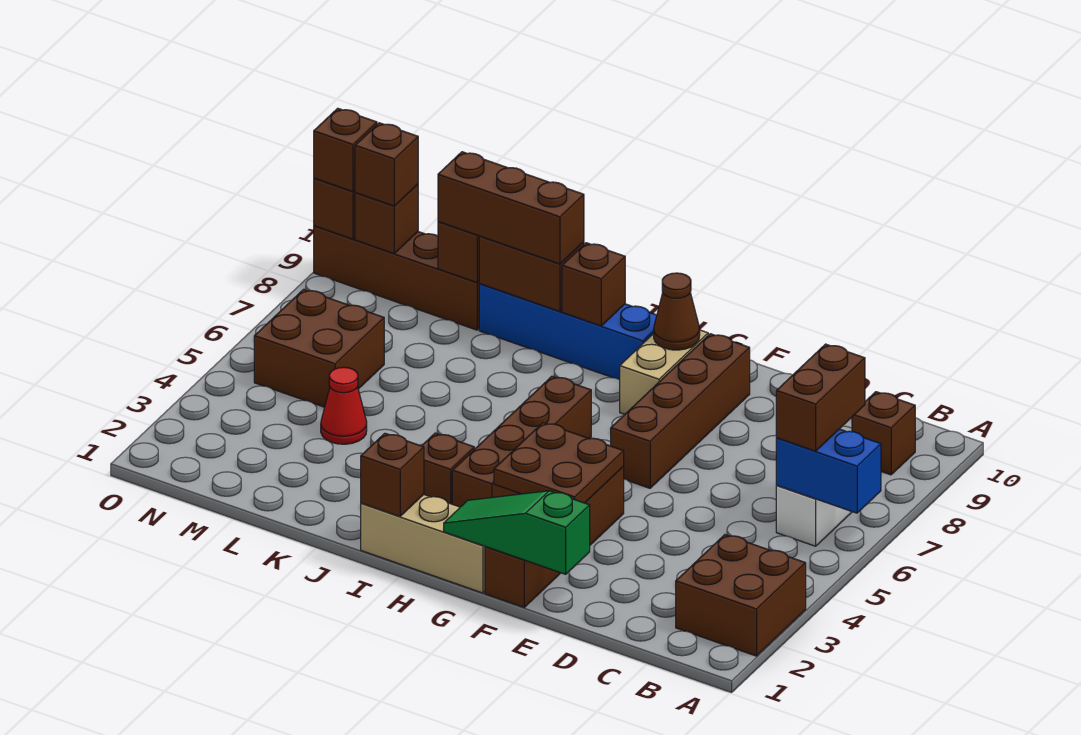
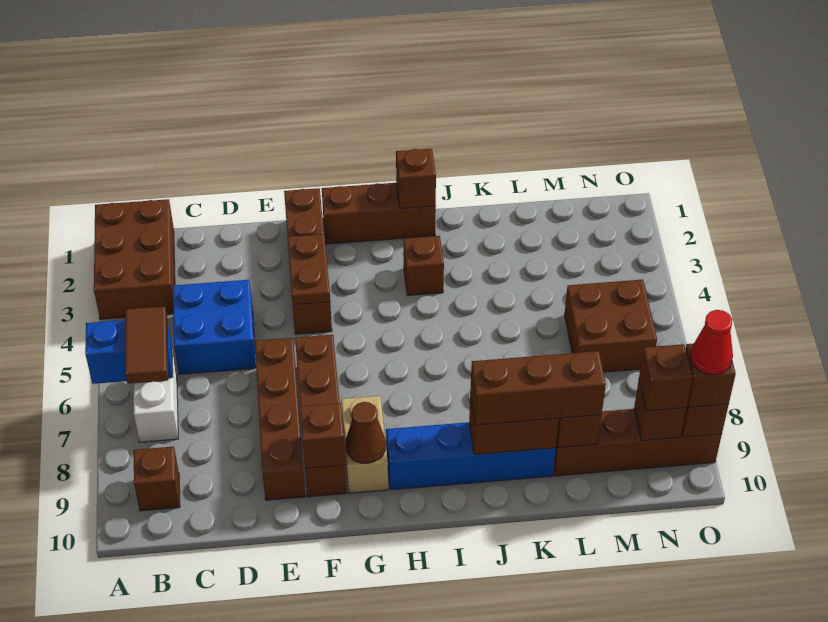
brown brick A2:B3 level 1 -> brown brick A1:B3 level 1
brown brick B6:B7 level 3 -> brown tile B6:B7 level 3
none -> blue brick C4:D5 level 1
green slope E1:G1 level 2 top E -> none
brown plate F3:G4 level 2 -> brown plate F3:F4 level 2
tan brick G1:I1 level 1 -> brown brick G1:I1 level 1
brown brick H3:H6 level 1 -> brown brick E6:E9 level 1
brown brick I9 level 2 -> brown brick F9 level 2
red cone L4 level 1 -> red cone O9 level 4

